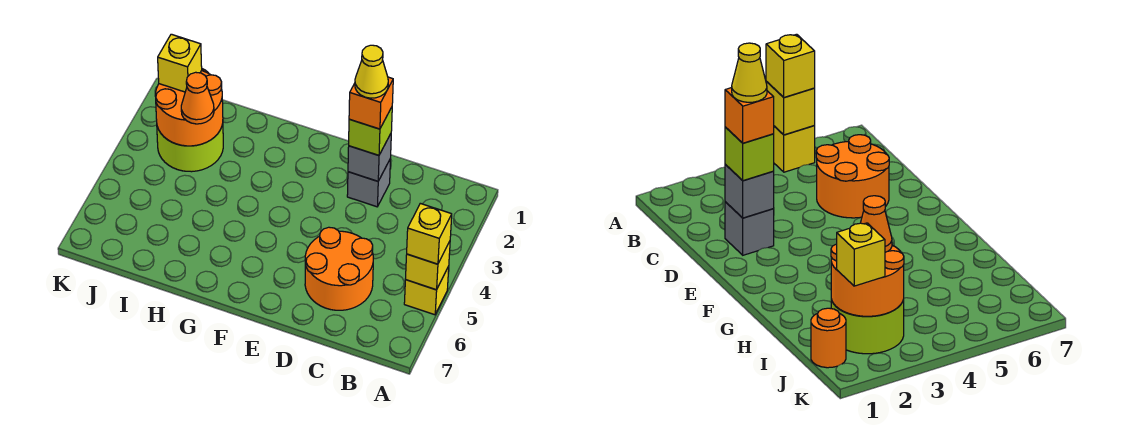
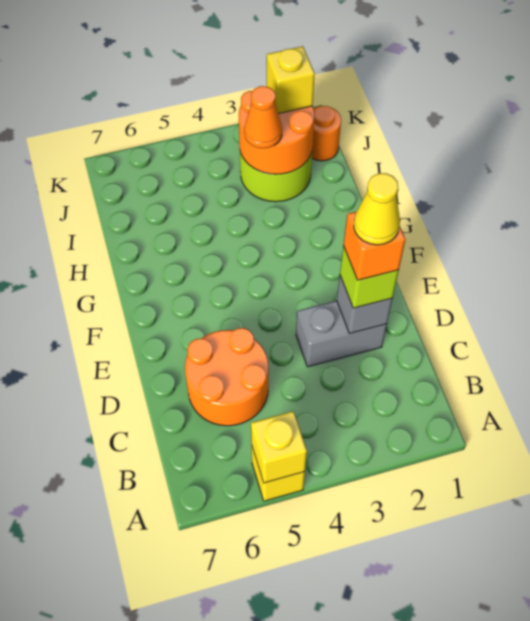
yellow brick A5 level 3 -> none
grey brick D2 level 1 -> grey brick D2:D3 level 1

